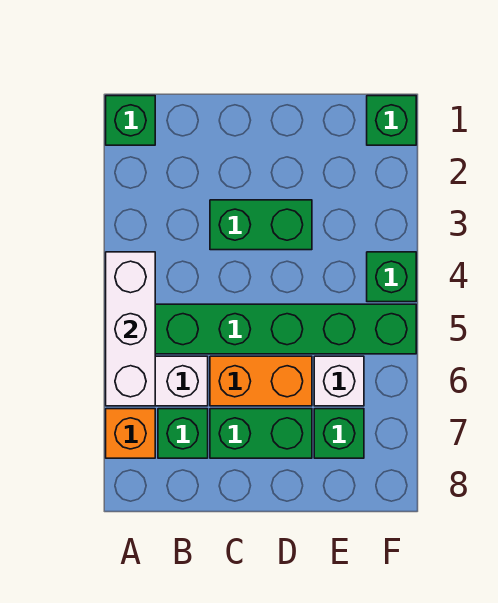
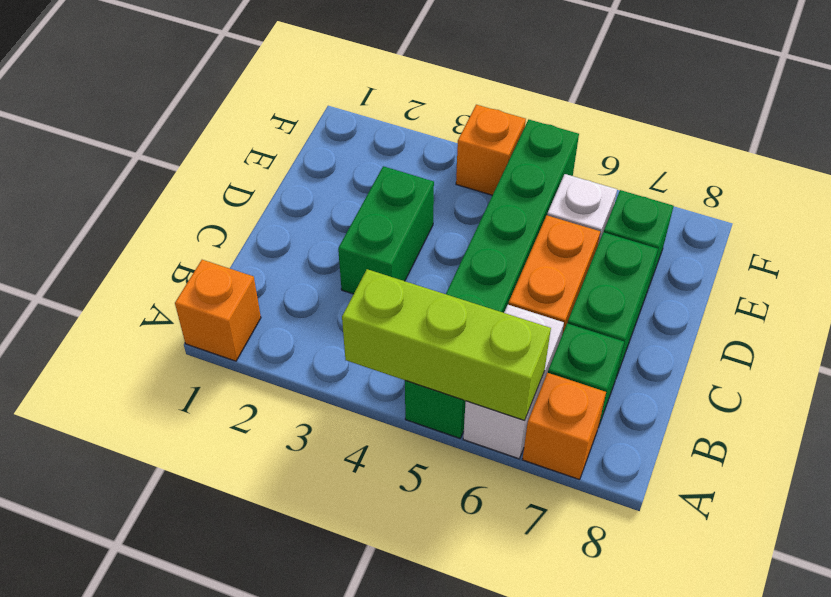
green brick A1 level 1 -> orange brick A1 level 1
white brick A4:A6 level 2 -> lime brick A4:A6 level 2
green brick F1 level 1 -> none
green brick F4 level 1 -> orange brick F4 level 1

